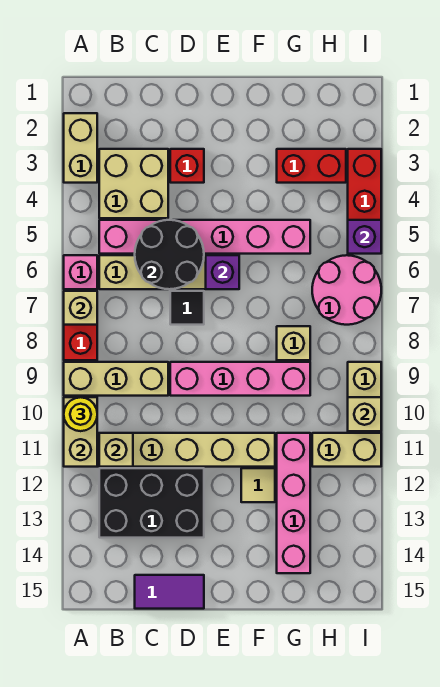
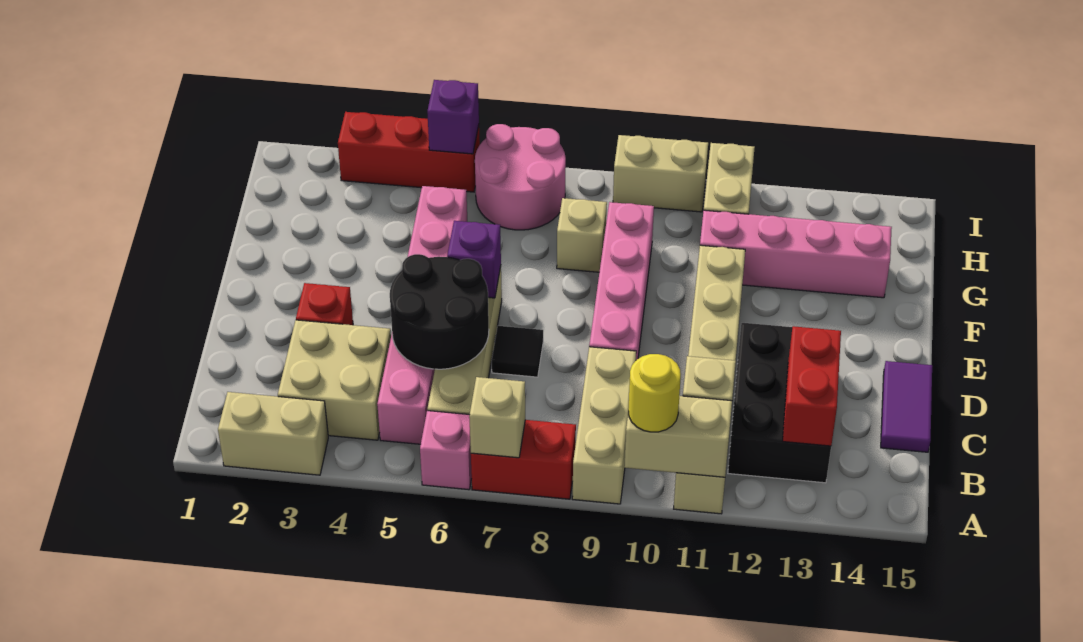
tan tile F12 level 1 -> none
red brick G3:H3 level 1 -> red brick B13:C13 level 2
tan brick I10 level 2 -> none

